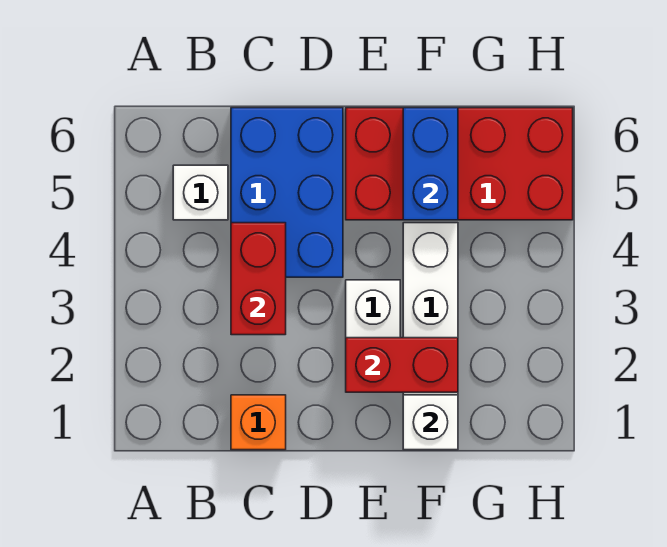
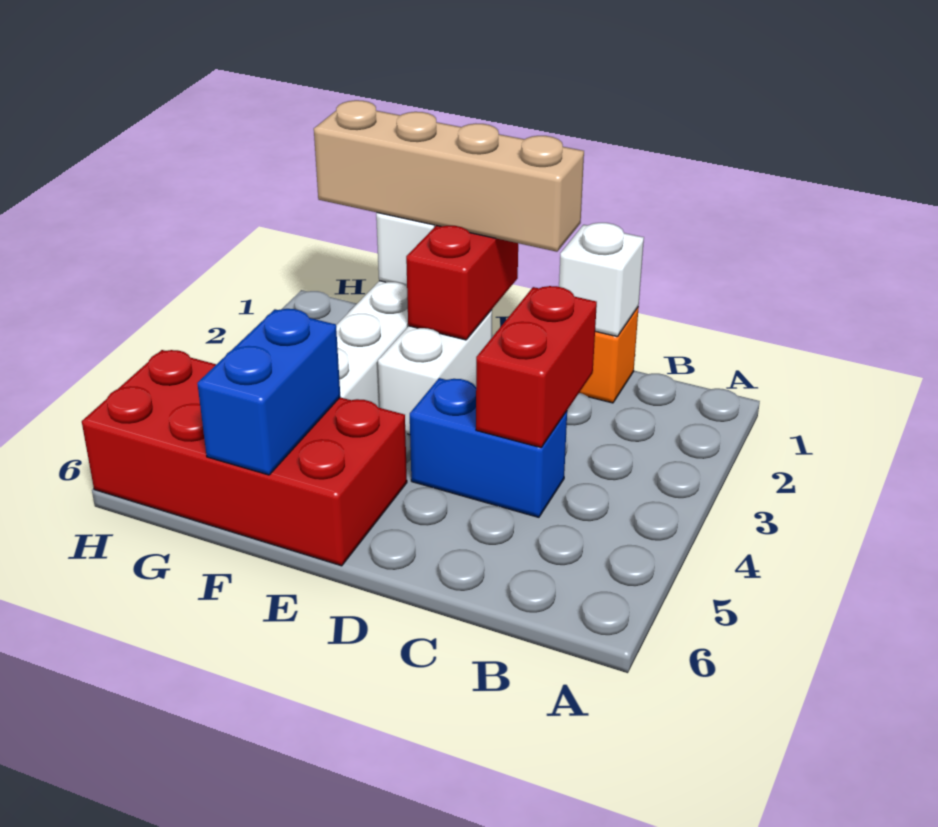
white brick B5 level 1 -> white brick C1 level 2
blue brick C4:D6 level 1 -> blue brick C4:D4 level 1
none -> tan brick D1:G1 level 3
red brick E2:F2 level 2 -> red brick E1:E2 level 2

